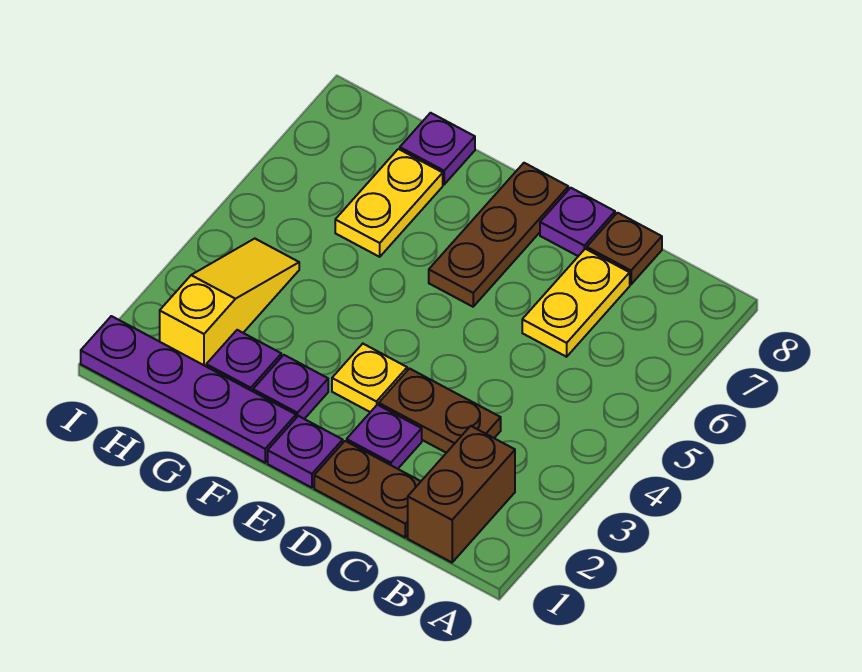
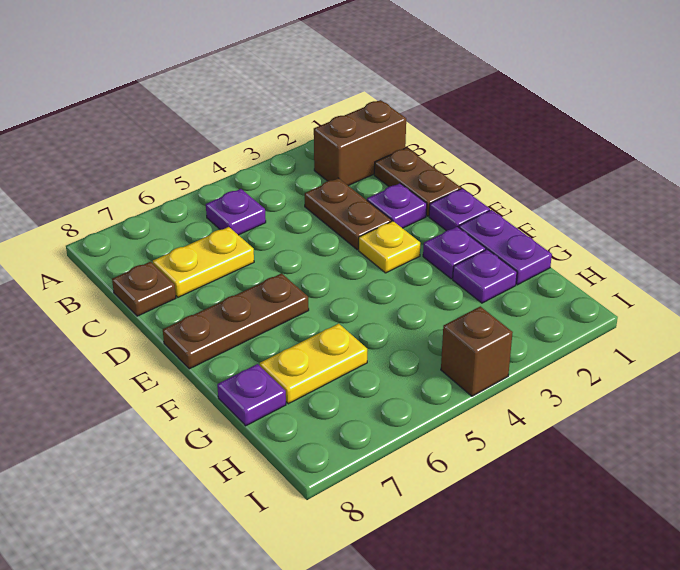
purple plate D8 level 1 -> purple plate B5 level 1
purple plate F1:I1 level 1 -> purple plate F1:G1 level 1
yellow slope H2:H4 level 1 top 2 -> none
none -> brown brick I4 level 1

